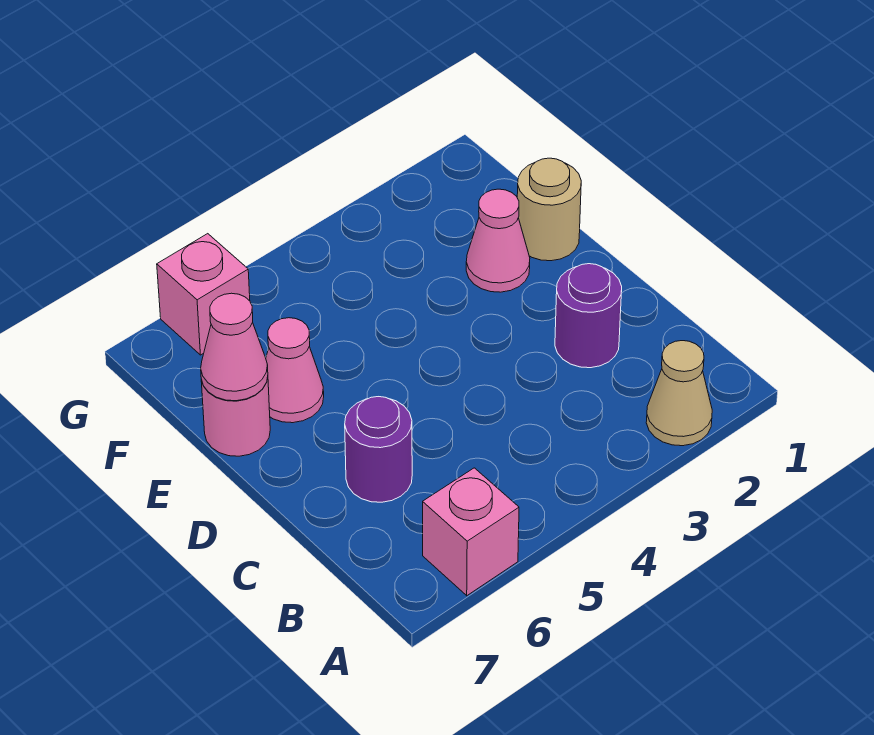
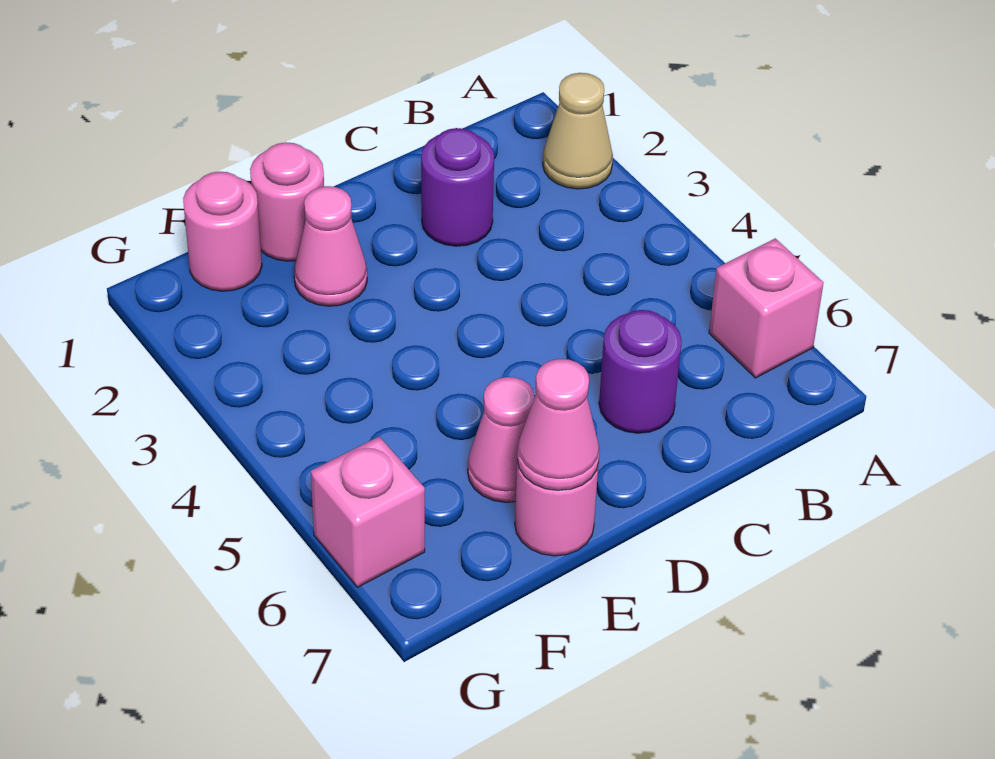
tan round brick E1 level 1 -> pink round brick E1 level 1
none -> pink round brick F1 level 1

